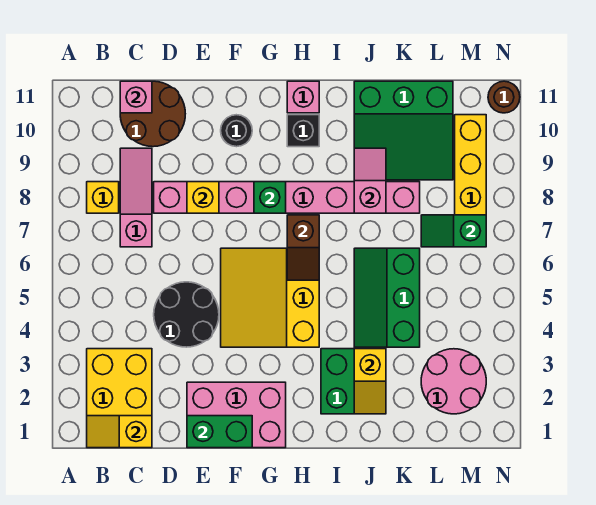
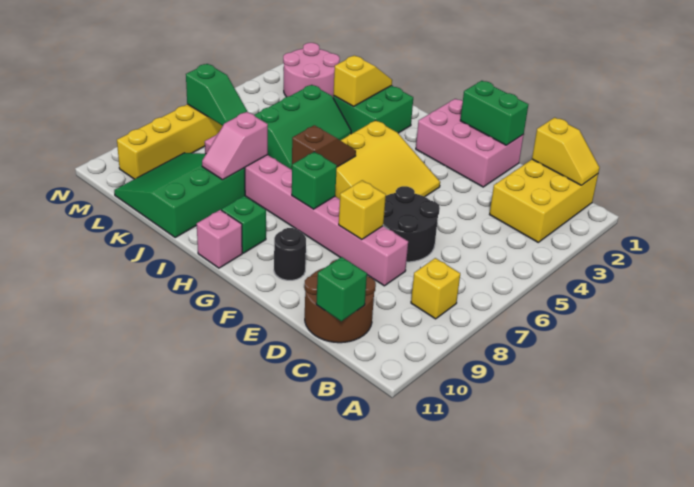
pink slope C7:C9 level 1 top 7 -> none
pink brick C11 level 2 -> green brick C11 level 2
black round brick D4:E5 level 1 -> black round brick D6:E7 level 1
black brick H10 level 1 -> green brick H10 level 1
green slope J9:L11 level 1 top 11 -> green slope J9:L11 level 1 top J
brown round brick N11 level 1 -> none

